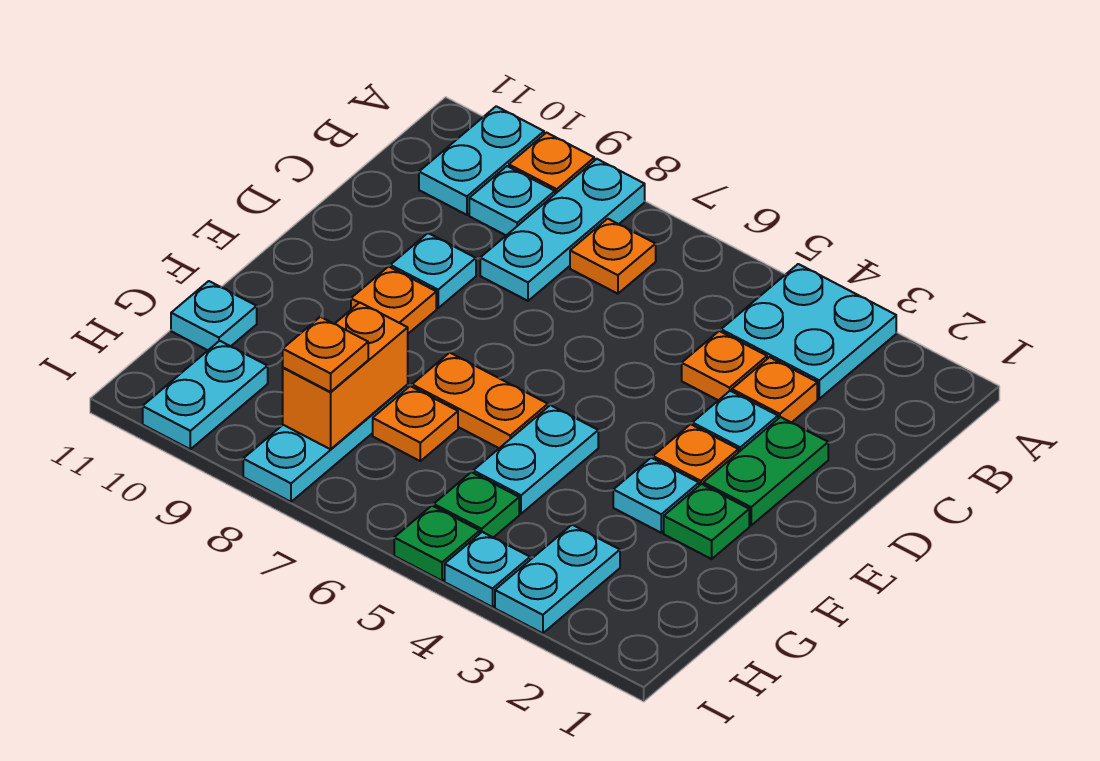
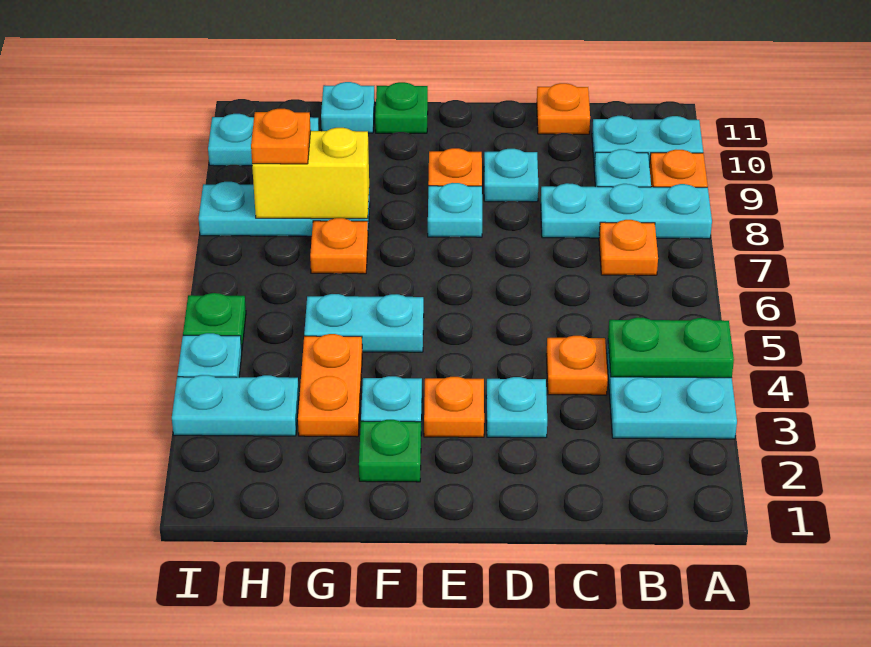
orange plate C3 level 1 -> orange plate C11 level 1
green plate D2:E2 level 1 -> green plate A4:B4 level 2
none -> cyan plate E8 level 1
orange plate F6:F7 level 1 -> orange plate G3:G4 level 1
orange brick G8:H8 level 2 -> yellow brick G8:H8 level 2
green plate H5 level 1 -> green plate F11 level 1

